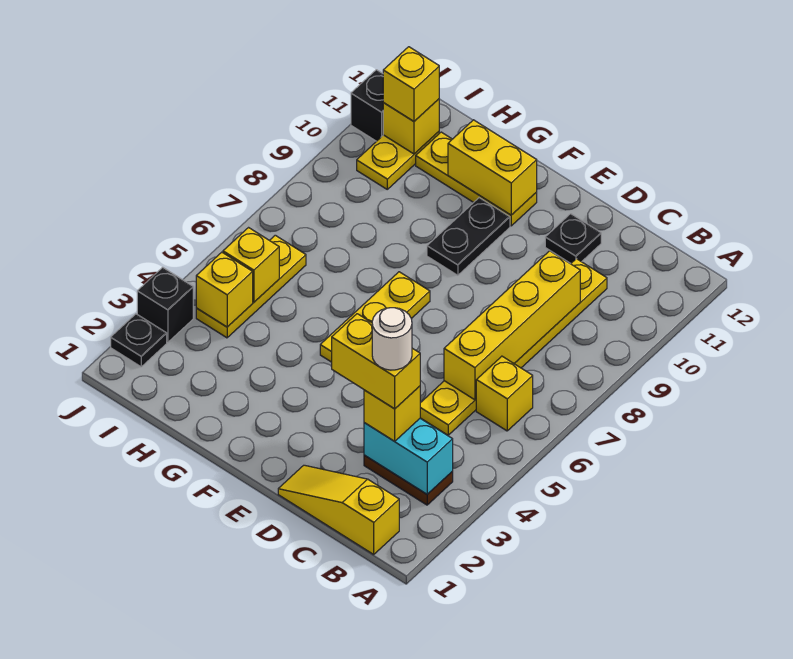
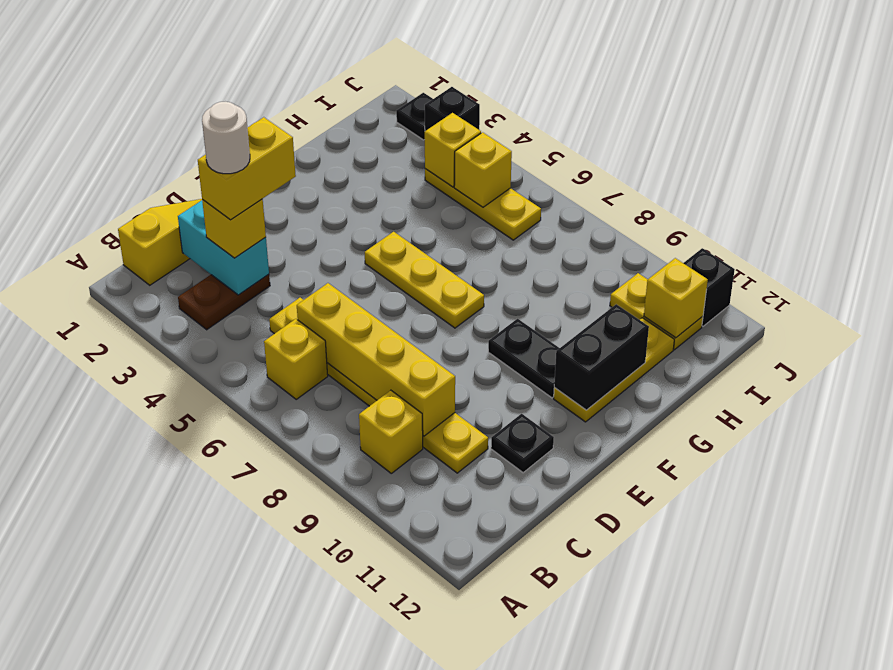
cyan brick B3:C3 level 2 -> cyan brick C2:C3 level 2
yellow brick F11:G11 level 2 -> black brick F11:G11 level 2
yellow brick I11 level 3 -> yellow brick B9 level 1

